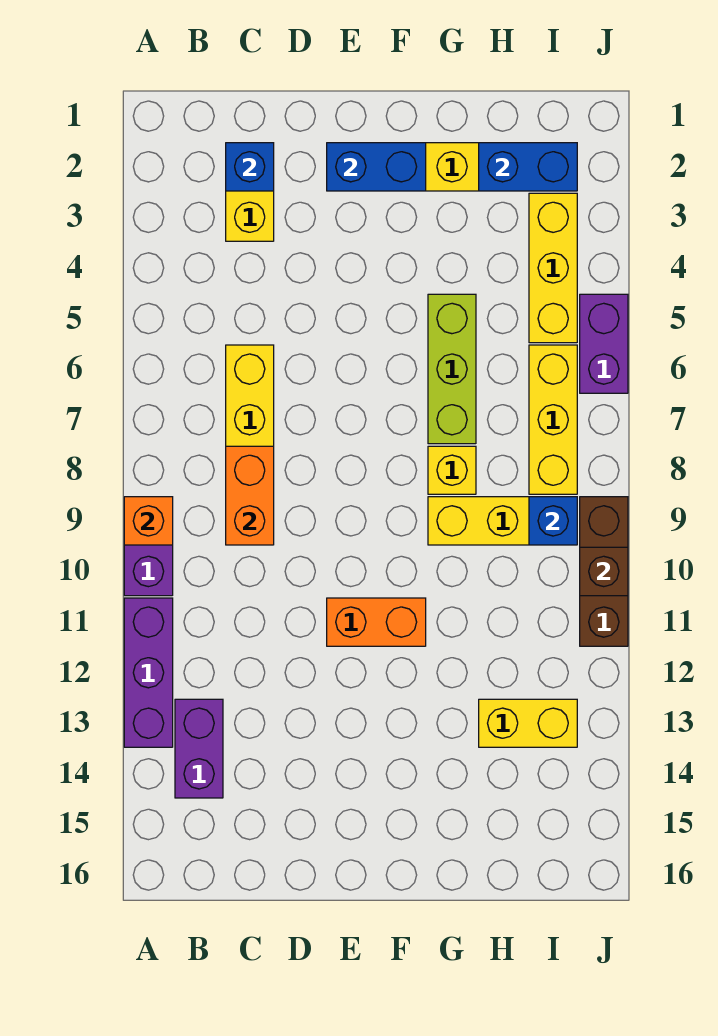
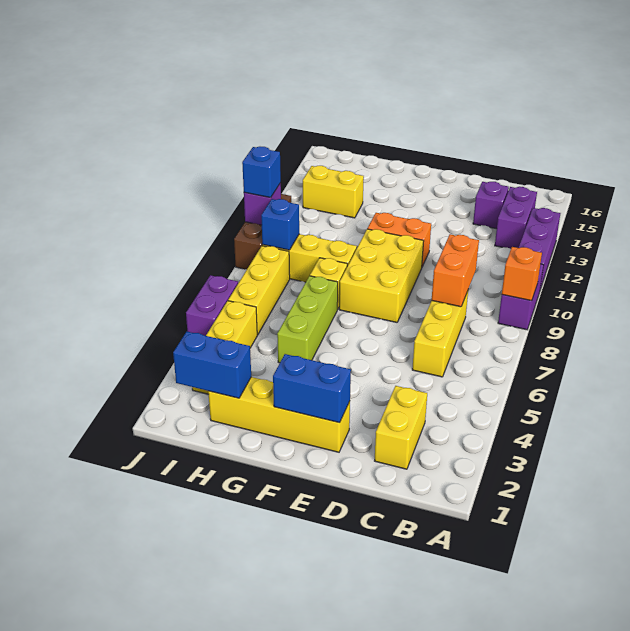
blue brick C2 level 2 -> blue brick J10 level 3
none -> purple brick C14 level 1
none -> yellow brick E8:F10 level 1
brown brick J10 level 2 -> purple brick J10 level 2

